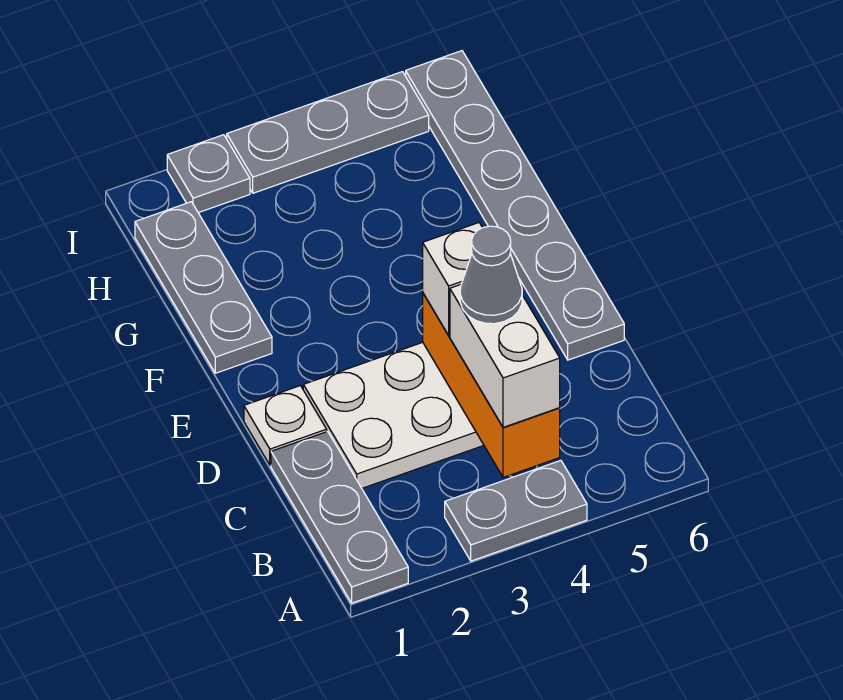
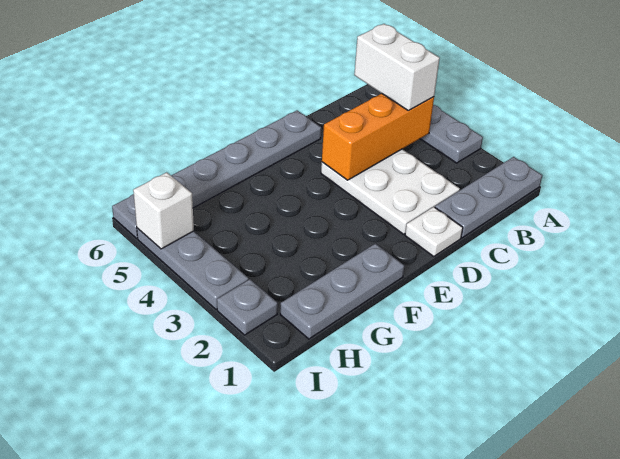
white brick B4:C4 level 3 -> white brick B4:B5 level 3
grey cone C4 level 4 -> none
white brick D4 level 3 -> white brick I5 level 2

